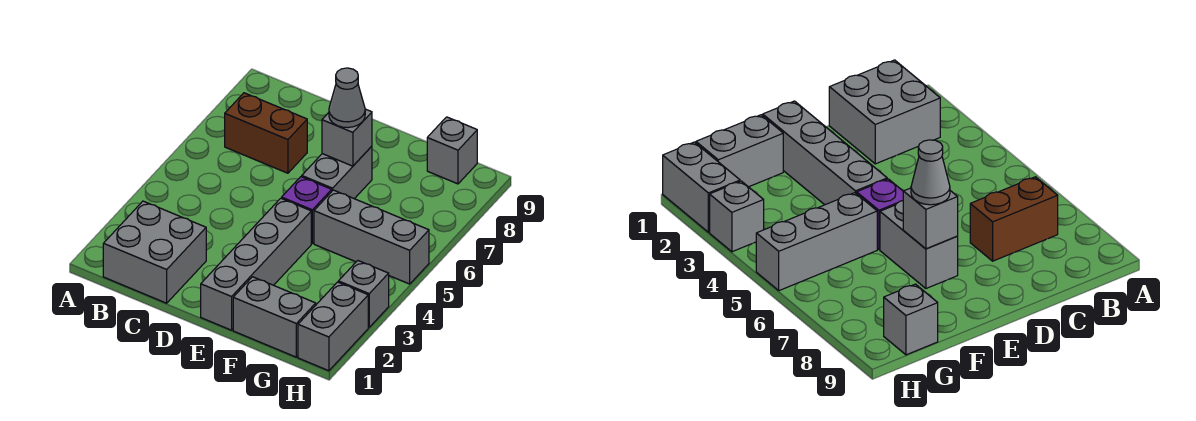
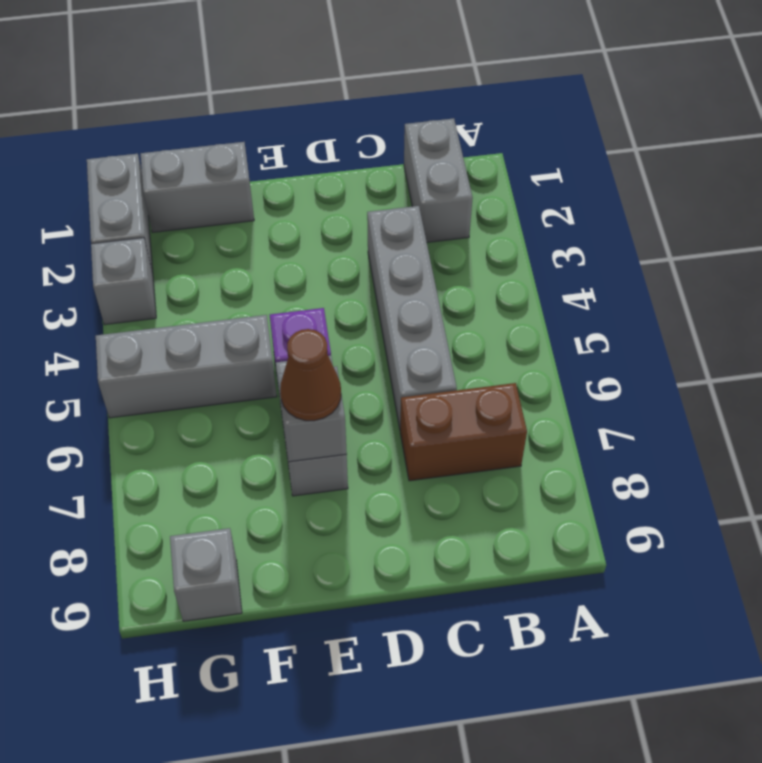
grey brick B1:C2 level 1 -> grey brick B1:B2 level 1
grey brick E1:E4 level 1 -> grey brick C3:C6 level 1
grey cone E7 level 3 -> brown cone E7 level 3

